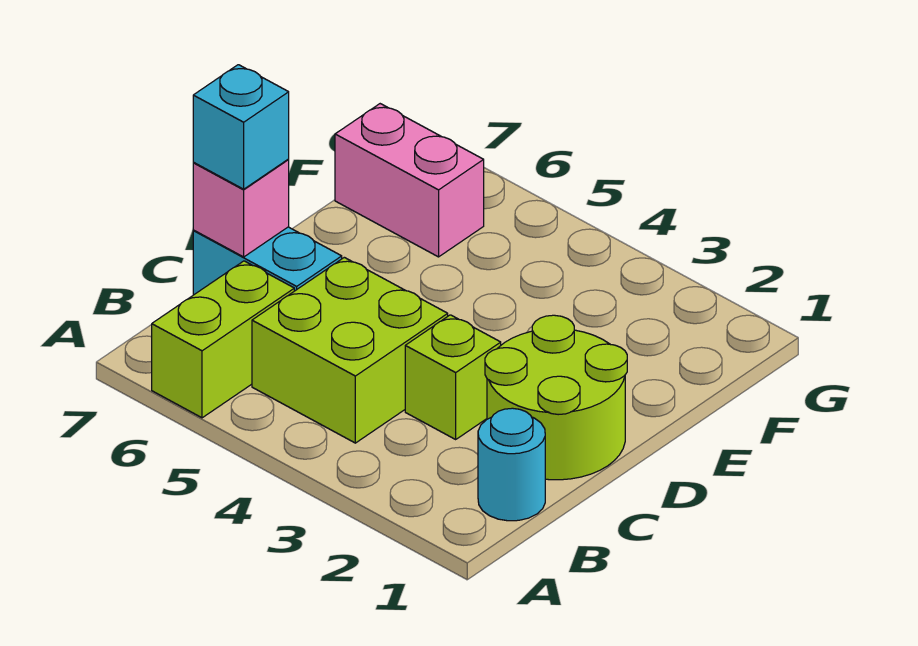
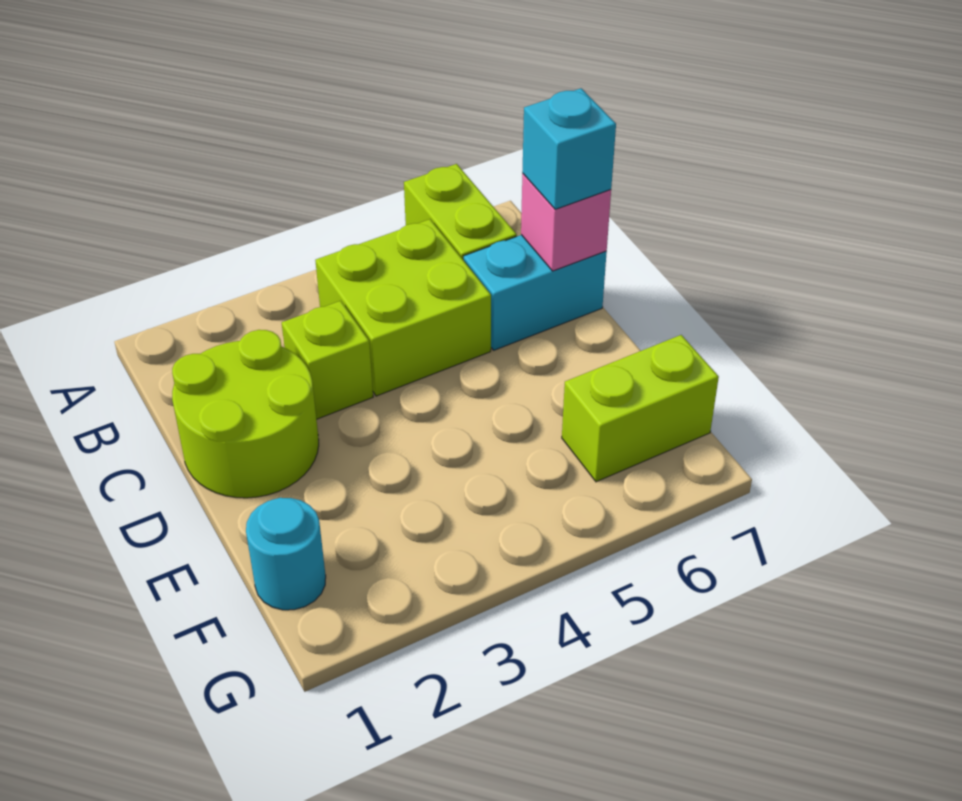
cyan round brick B1 level 1 -> cyan round brick F1 level 1
pink brick F6:F7 level 1 -> lime brick F6:F7 level 1

